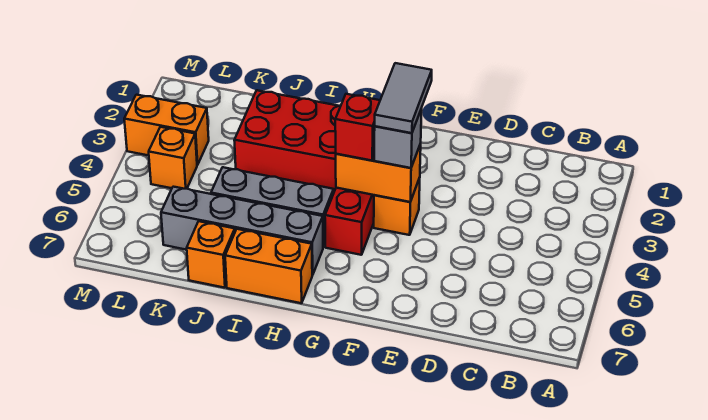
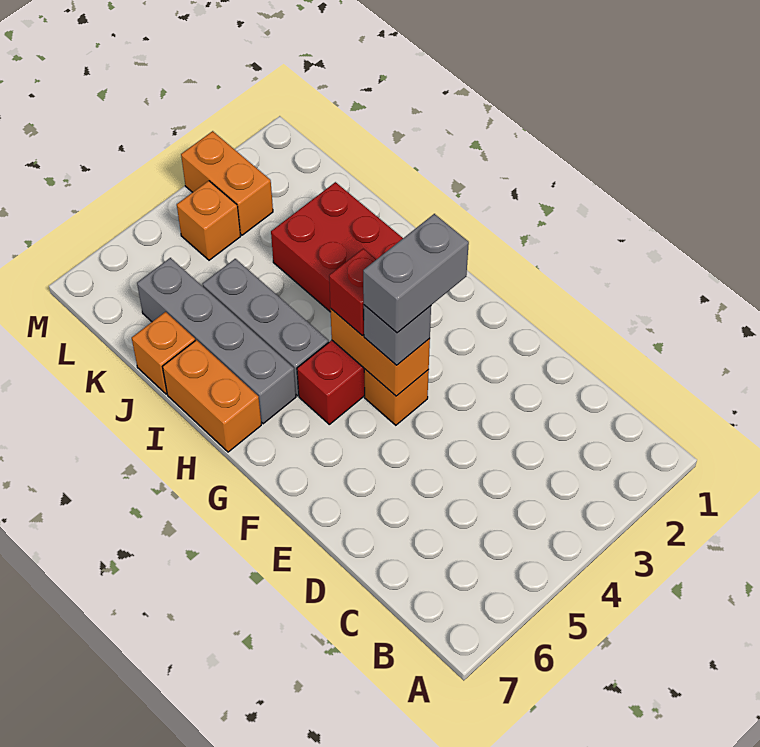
grey tile F3:F4 level 4 -> grey brick F3:F4 level 4

